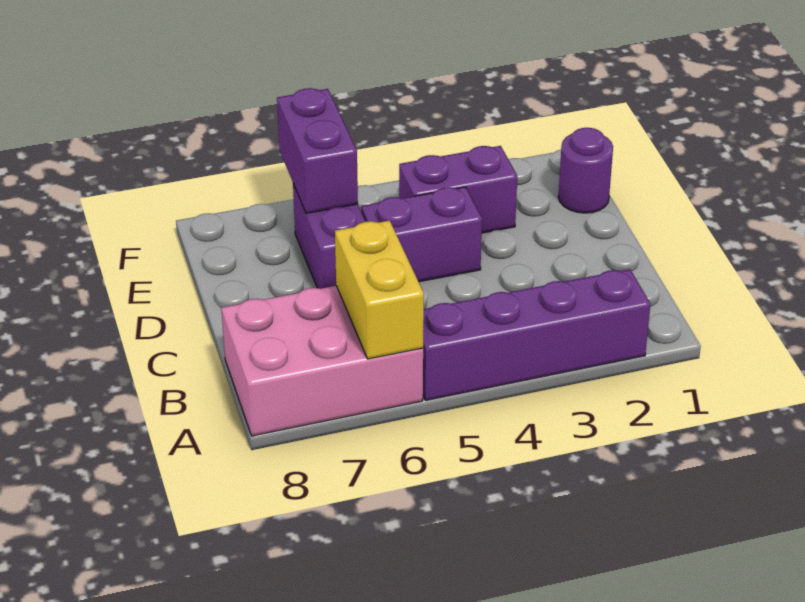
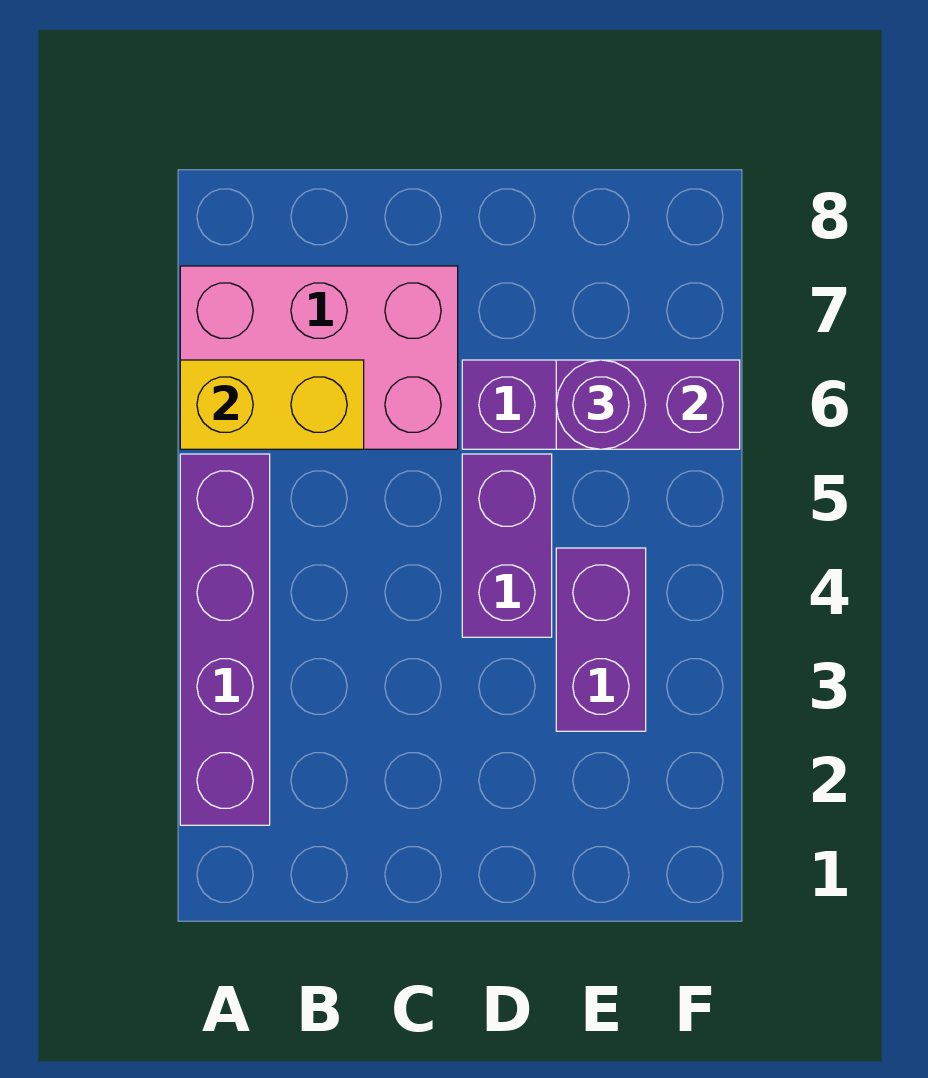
pink brick A6:B8 level 1 -> pink brick A6:C7 level 1
purple round brick E1 level 1 -> purple round brick E6 level 3

